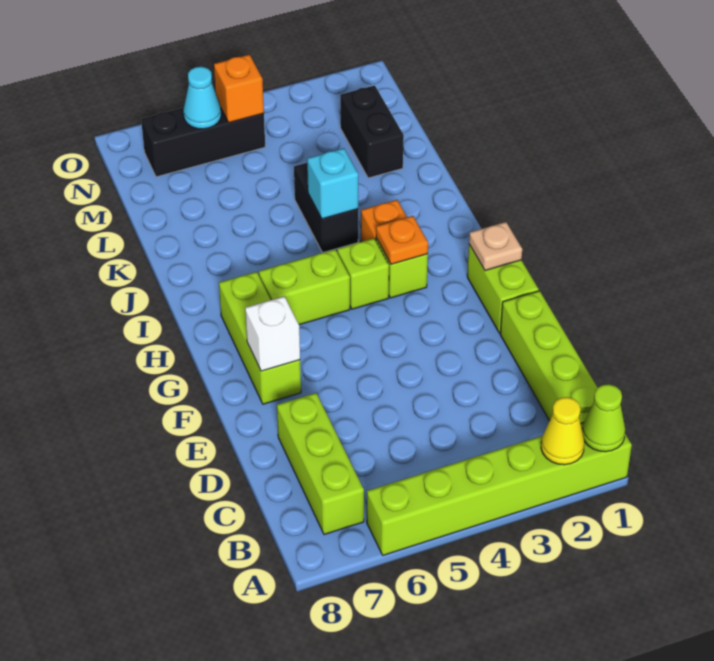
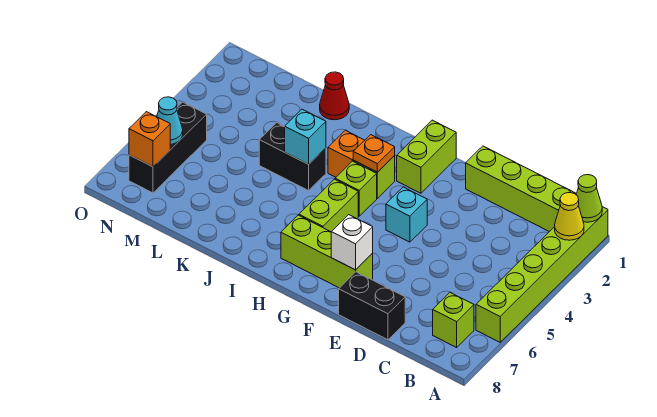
lime brick B7:D7 level 1 -> lime brick B7 level 1
lime brick F1:G1 level 1 -> lime brick G1:G2 level 1
none -> cyan brick F4 level 1
tan plate G1 level 2 -> none
none -> red cone K1 level 1
black brick L2:M2 level 1 -> black brick D8:E8 level 1
orange brick N5 level 2 -> orange brick N7 level 2

